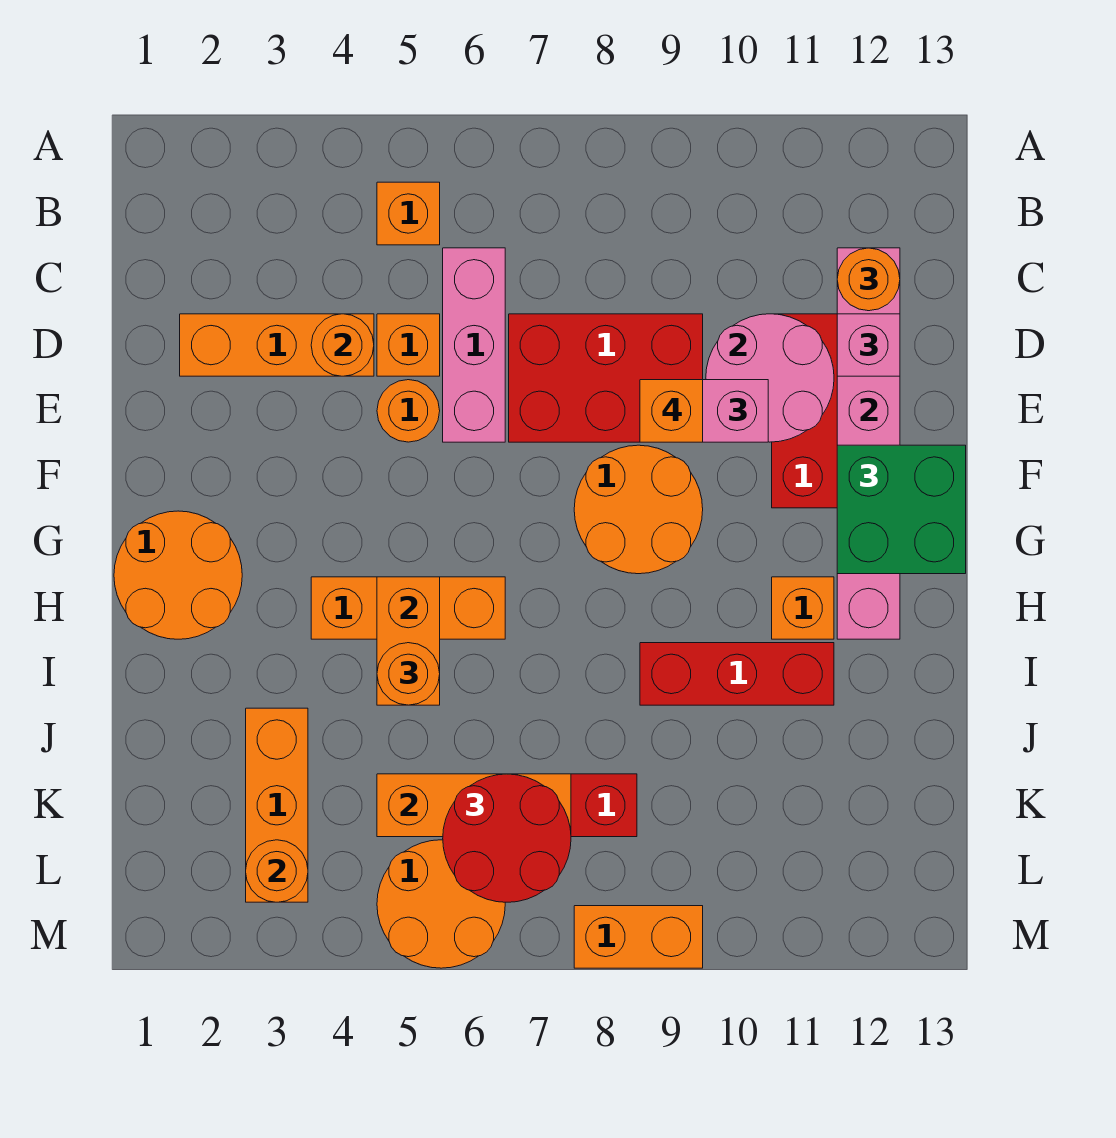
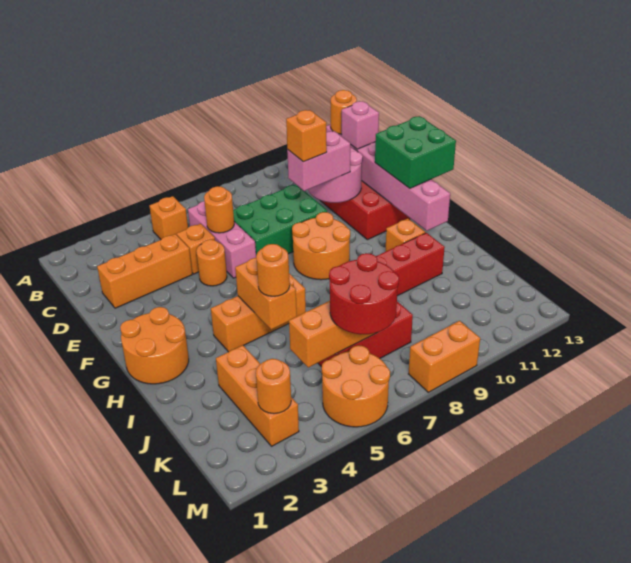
orange round brick D4 level 2 -> orange round brick D6 level 2
red brick D7:E9 level 1 -> green brick D7:E9 level 1

